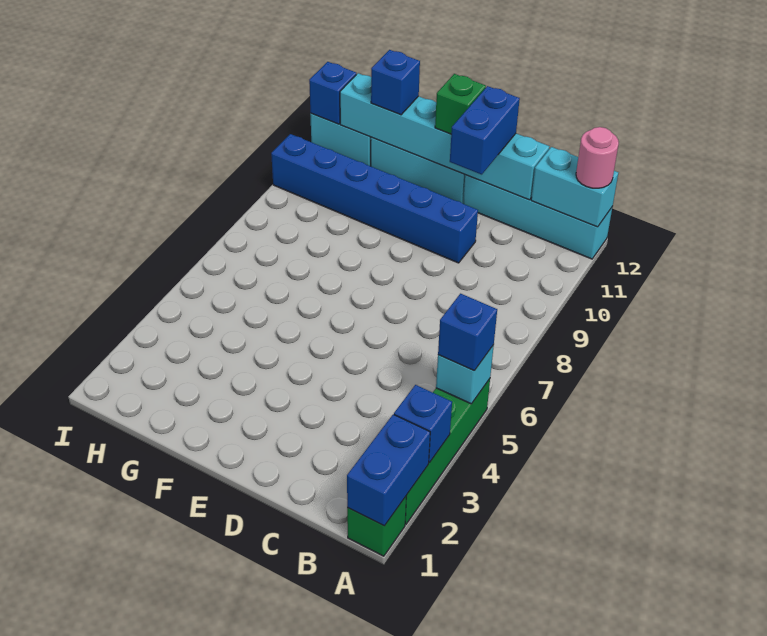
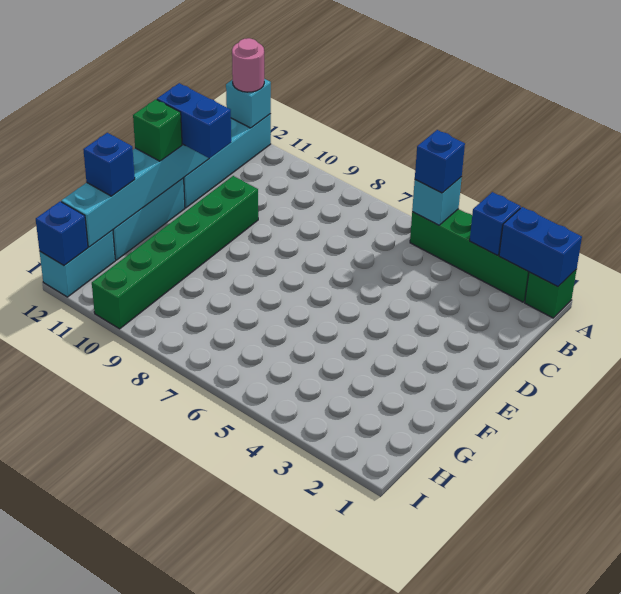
cyan brick A12:B12 level 2 -> cyan brick A12 level 2
blue brick D10:I10 level 1 -> green brick D10:I10 level 1

